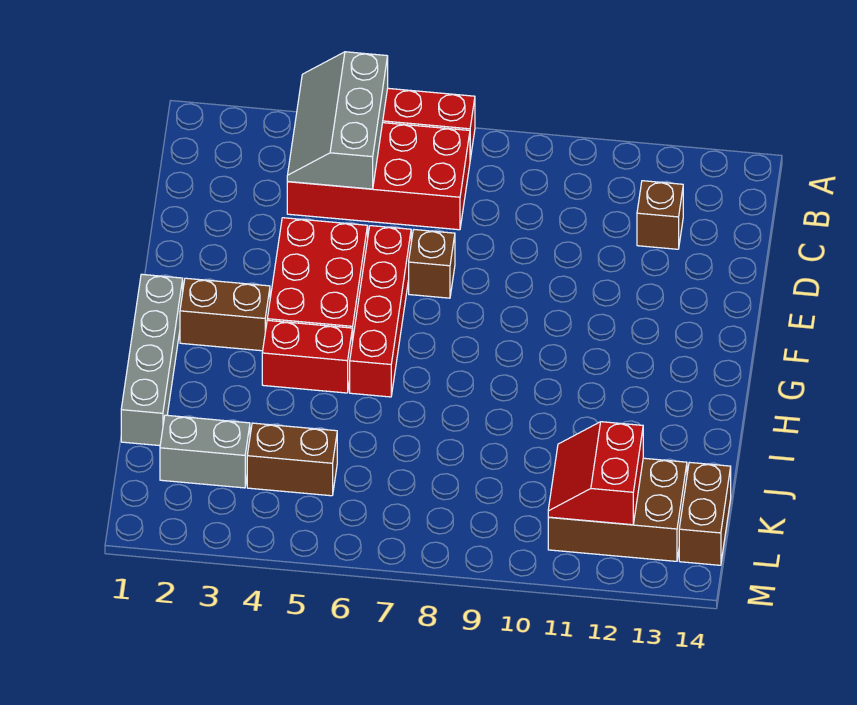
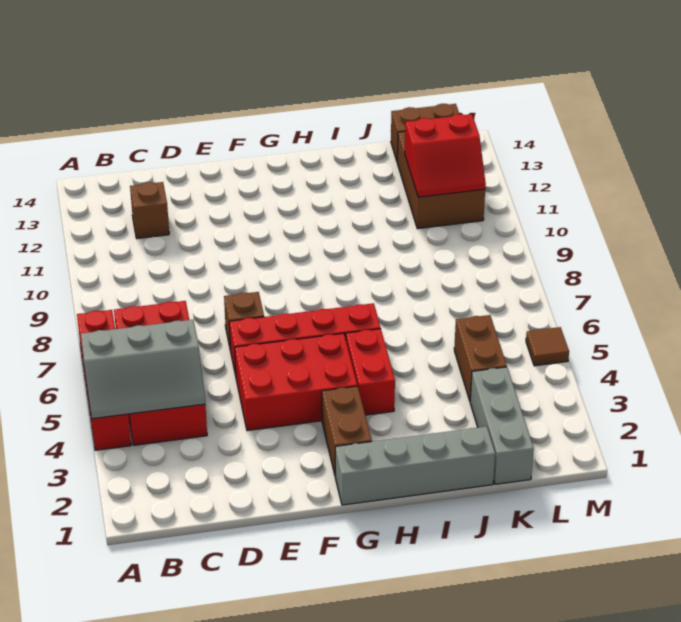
grey brick K2:K3 level 1 -> grey brick K1:K3 level 1
none -> brown tile M5 level 1

